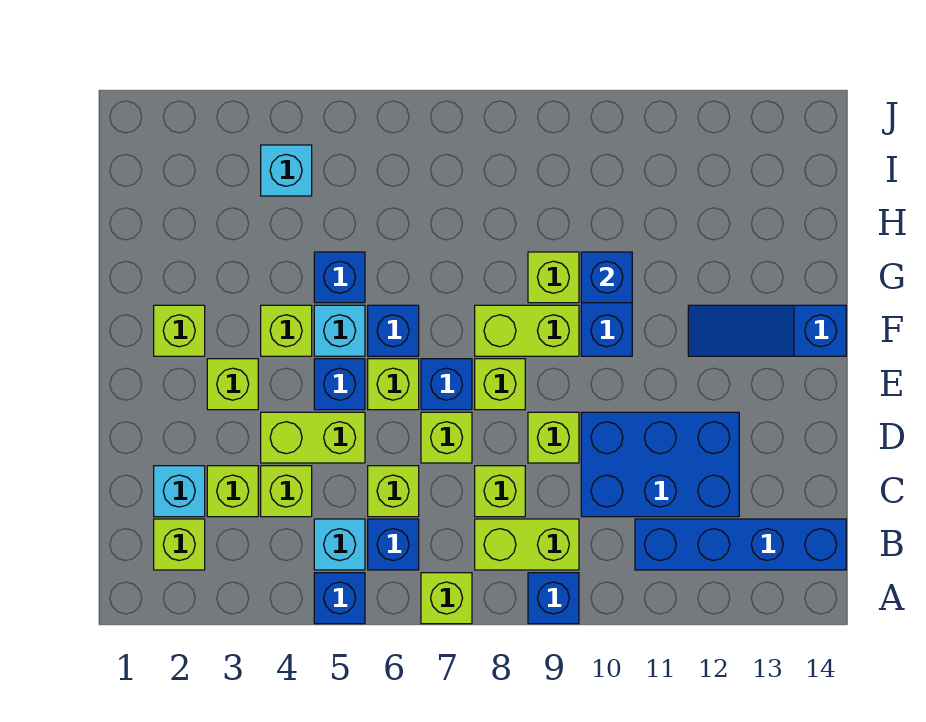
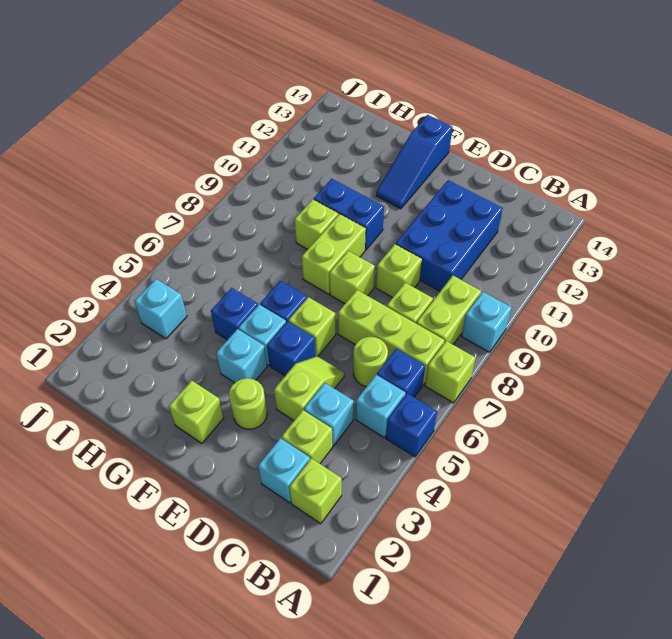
blue brick A9 level 1 -> cyan brick A9 level 1
blue brick B11:B14 level 1 -> none
lime brick C4 level 1 -> cyan brick C4 level 1
lime brick C6 level 1 -> lime round brick C6 level 1
lime brick D4:D5 level 1 -> lime slope D4:D5 level 1 top 4
lime brick D7 level 1 -> lime brick B7:D7 level 1
lime brick E3 level 1 -> lime round brick E3 level 1
blue brick E7 level 1 -> none
lime brick F4 level 1 -> cyan brick F4 level 1
blue brick G10 level 2 -> none

